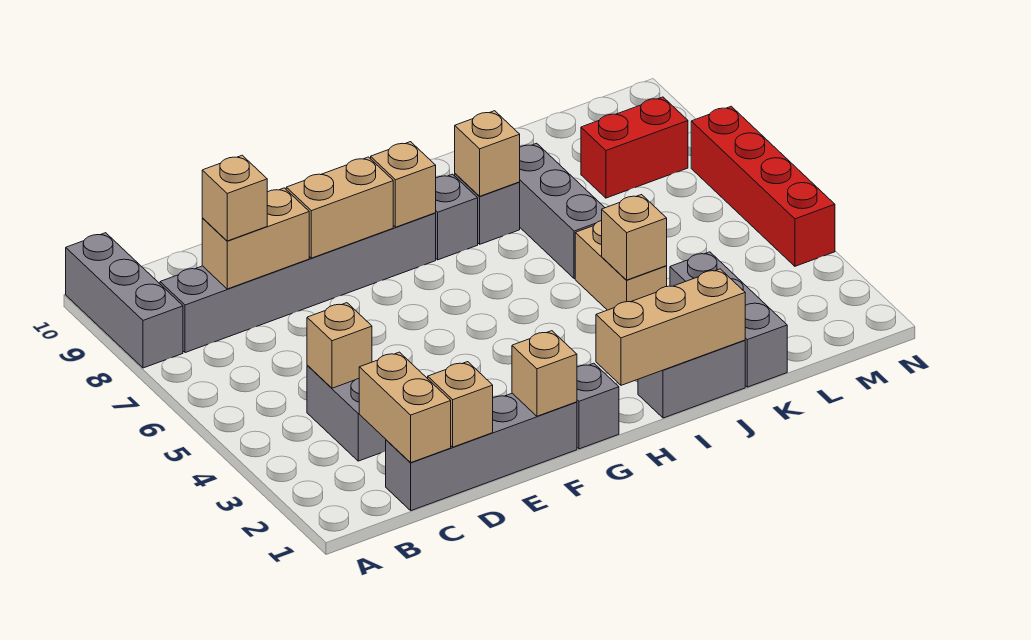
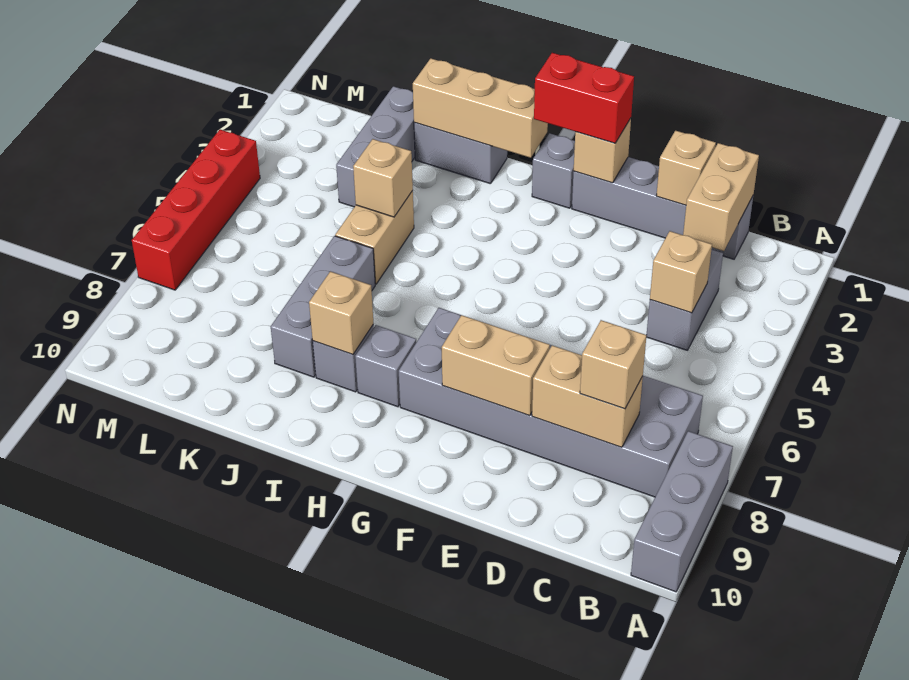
grey brick B8:G8 level 1 -> grey brick B7:G8 level 1
tan brick G8 level 2 -> none
red brick L8:M8 level 1 -> red brick F1:G1 level 3

